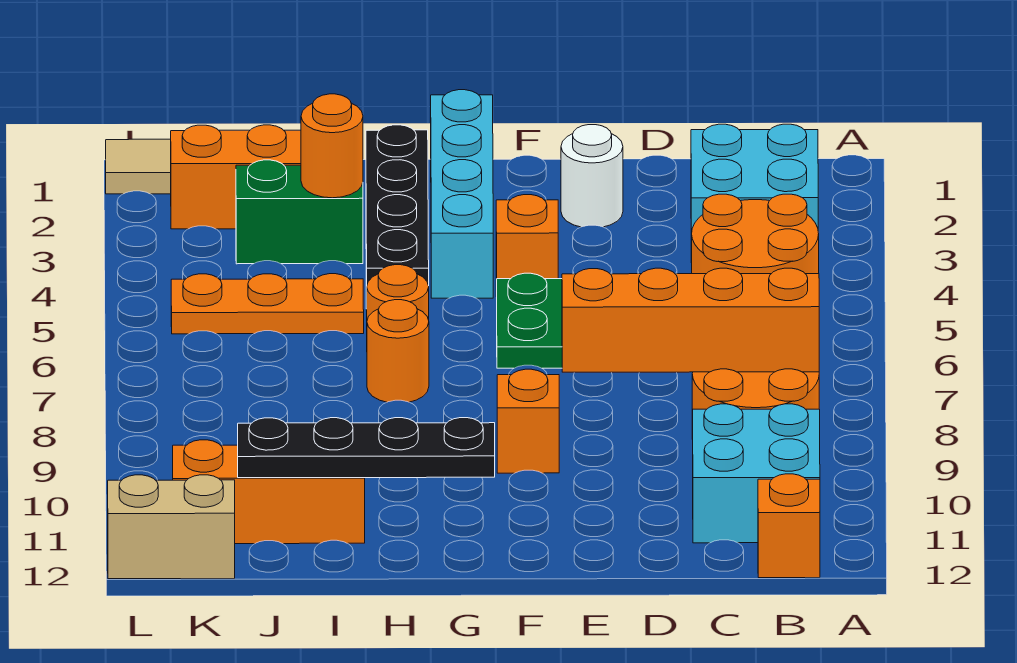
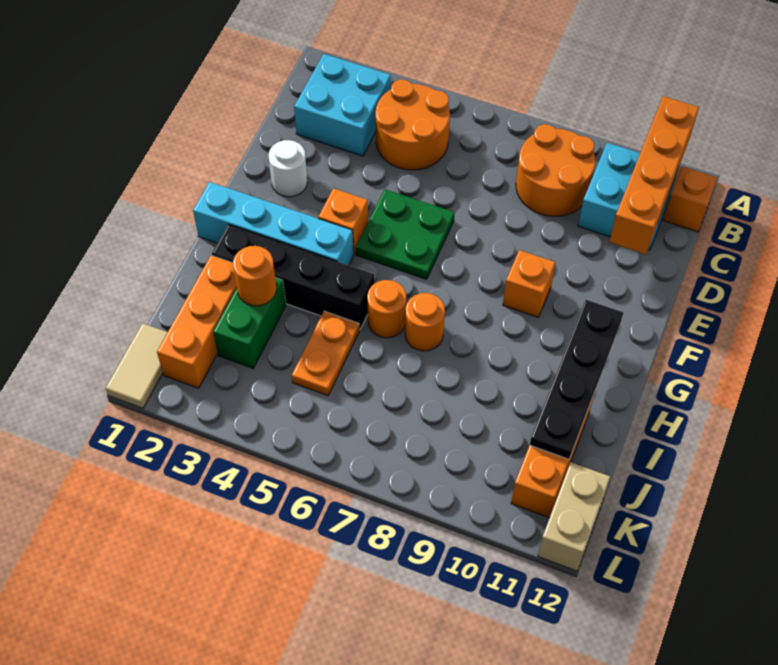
orange brick B8:E8 level 2 -> orange brick A11:D11 level 2
orange plate I5:K5 level 1 -> orange plate I5:J5 level 1

